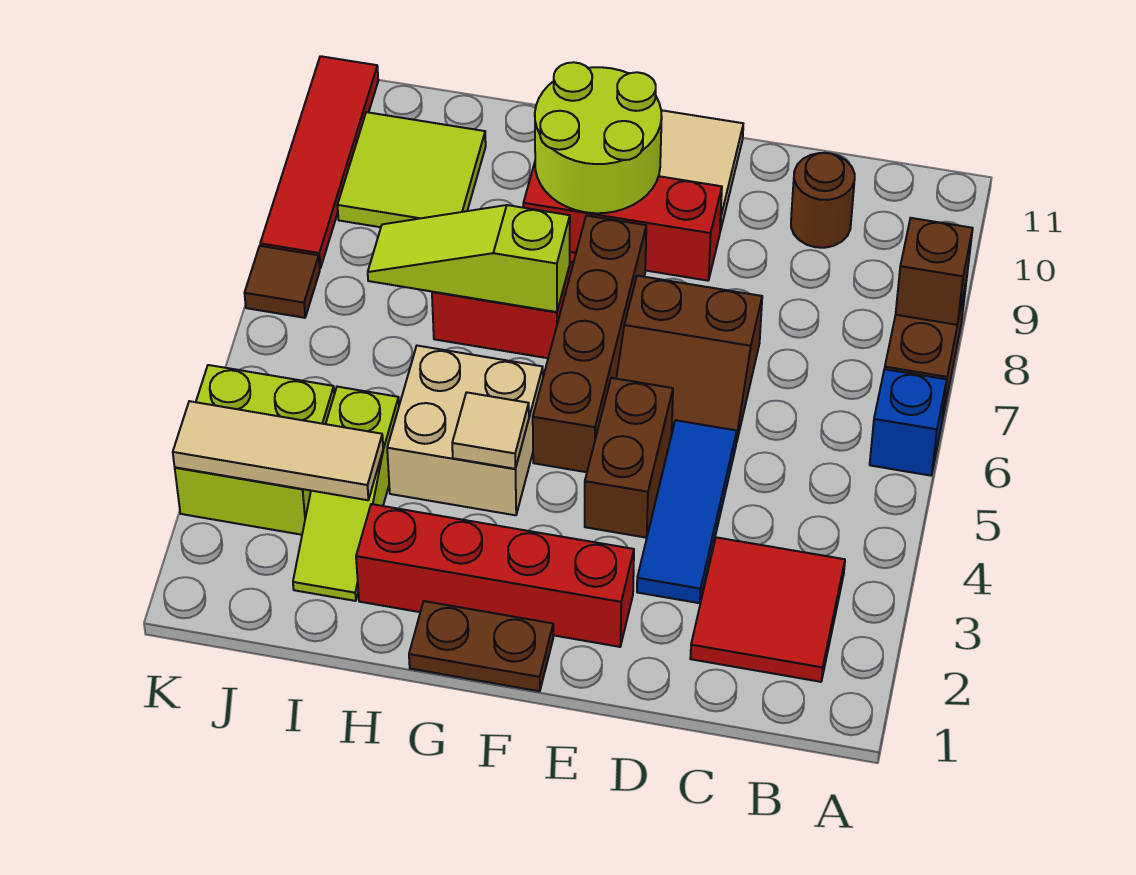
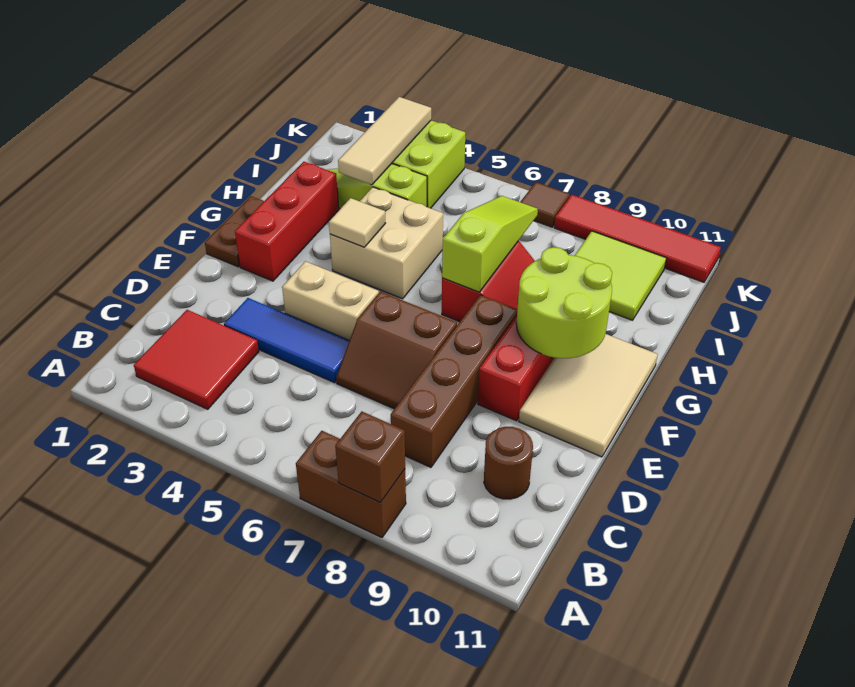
blue brick A6 level 1 -> none
brown slope D6:E7 level 1 top 7 -> brown slope D6:E7 level 1 top E
red brick E2:H2 level 1 -> red brick F2:H2 level 1
brown brick E4:E5 level 1 -> tan brick E4:E5 level 1
brown brick F5:F8 level 1 -> brown brick C8:F8 level 1

